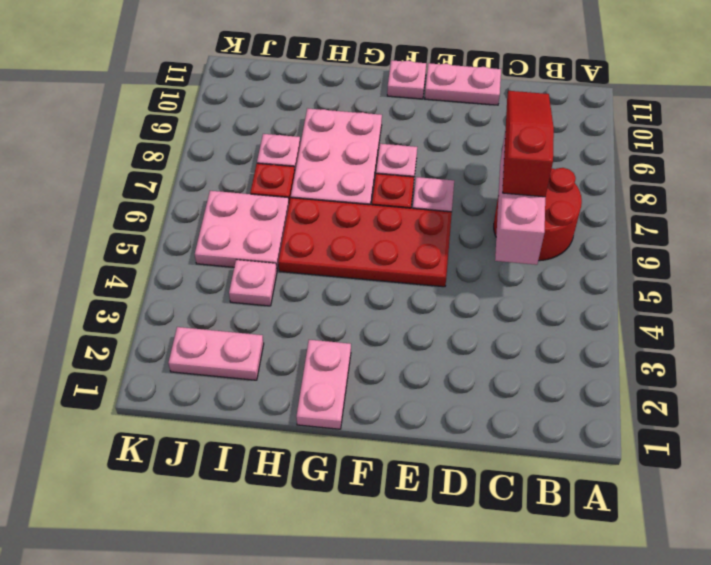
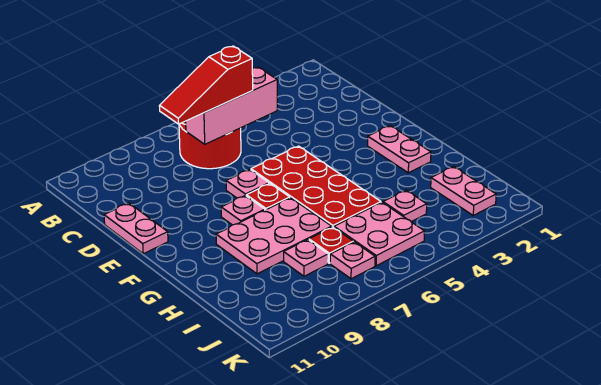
pink plate F11 level 1 -> pink plate J7 level 1
pink plate G1:G2 level 1 -> pink plate F2:G2 level 1

